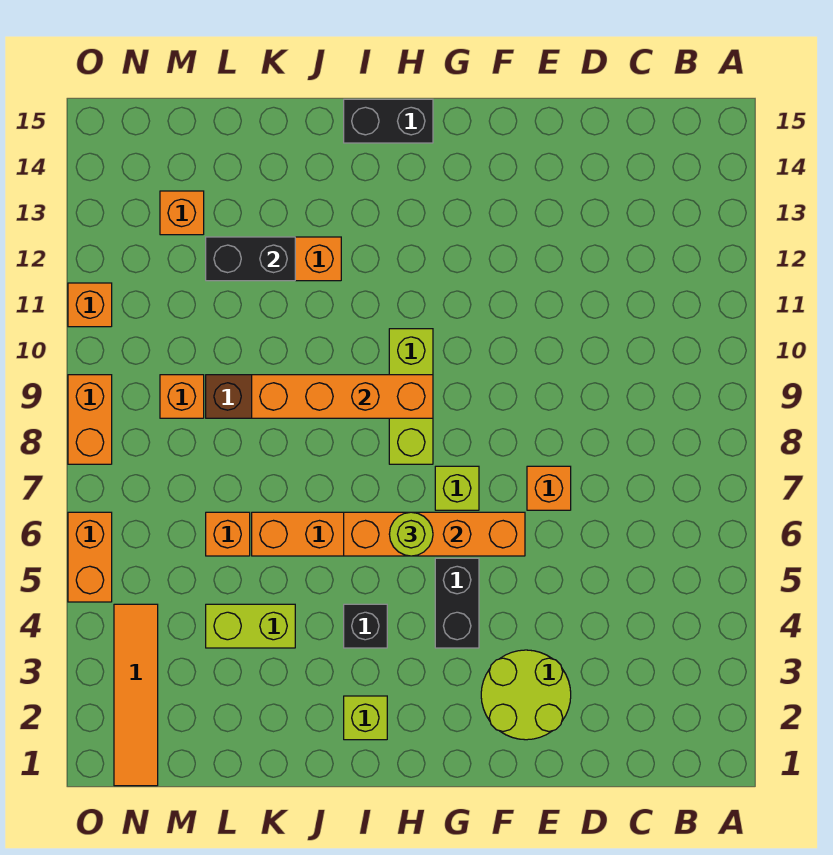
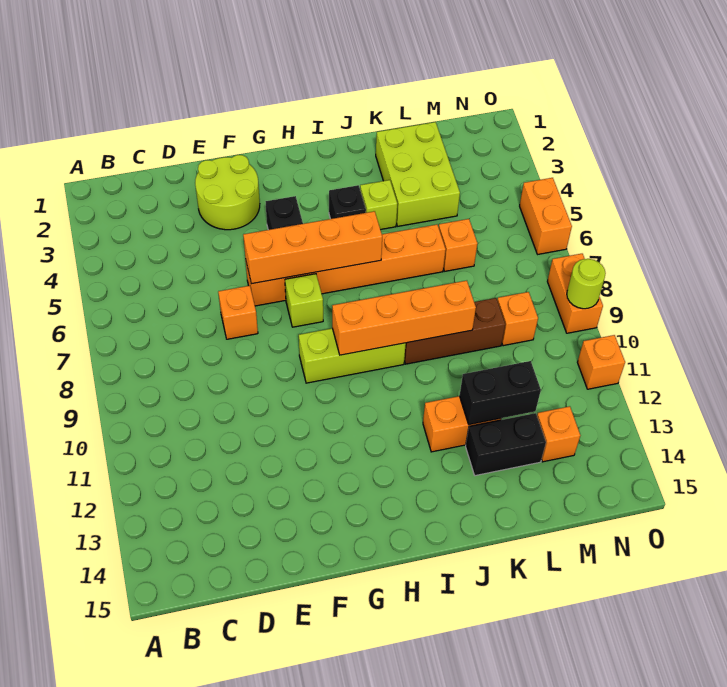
lime round brick H6 level 3 -> lime round brick O9 level 2
lime brick H8:H10 level 1 -> lime brick G9:I9 level 1
black brick H15:I15 level 1 -> black brick K13:L13 level 1
lime brick I2 level 1 -> lime brick J4 level 1
lime brick K4:L4 level 1 -> lime brick K2:L4 level 1
orange tile N1:N4 level 1 -> none

